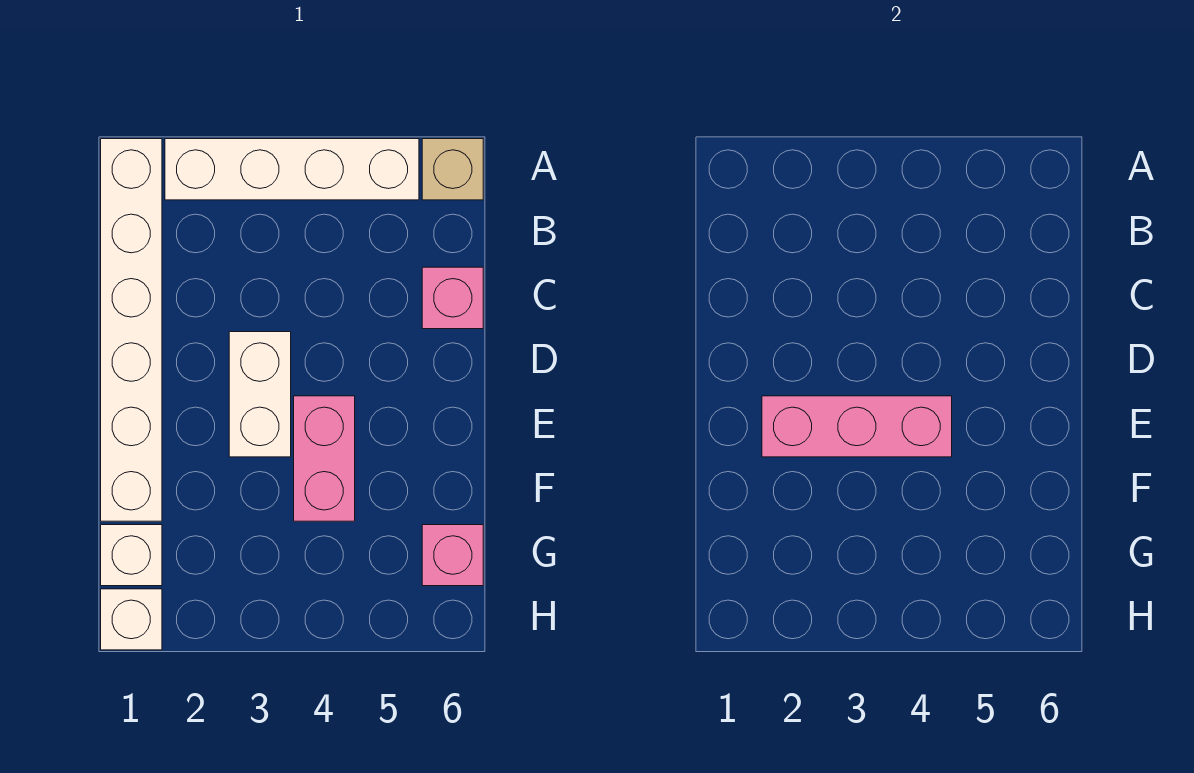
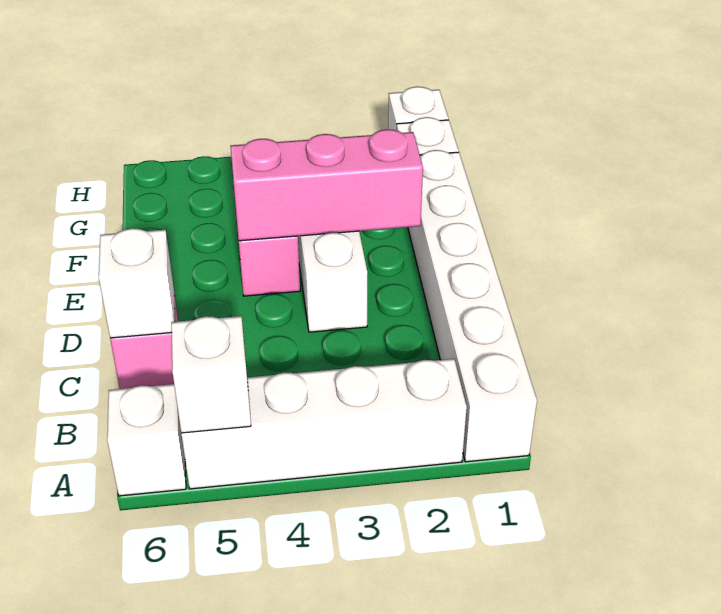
none -> white brick A5 level 2
tan brick A6 level 1 -> white brick A6 level 1
none -> white brick C6 level 2
pink brick G6 level 1 -> none

